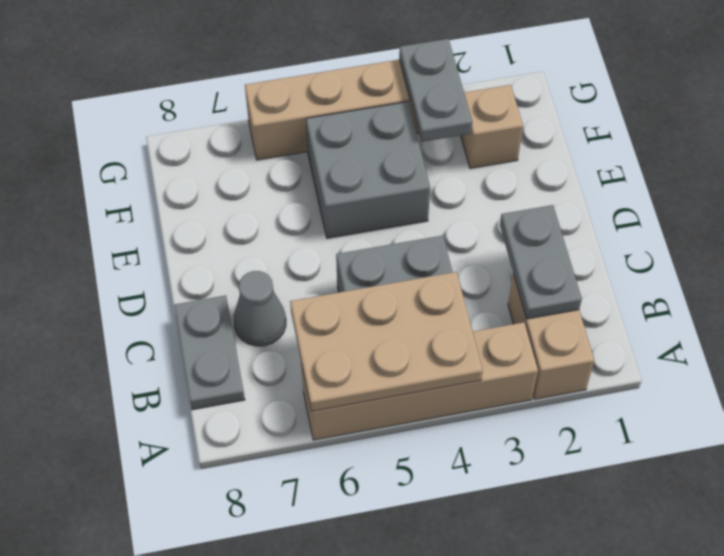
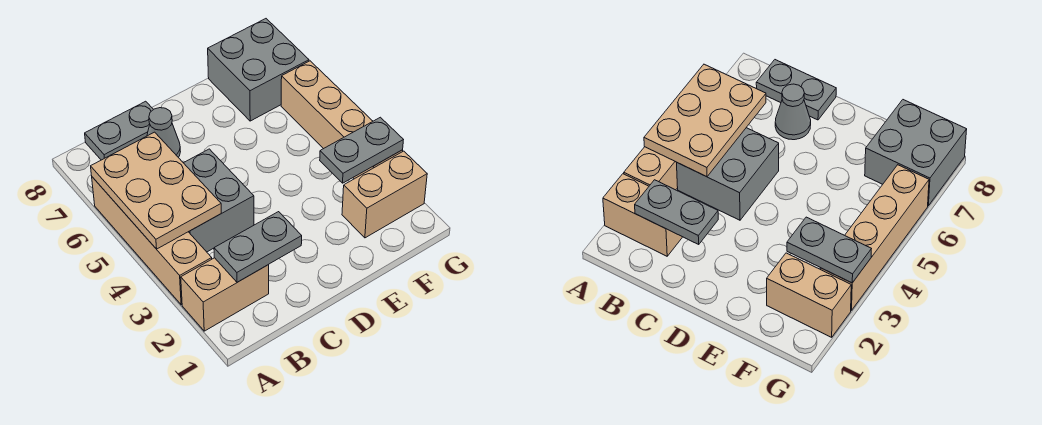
grey brick E4:F5 level 1 -> grey brick F7:G8 level 1
tan brick F2 level 1 -> tan brick F2:G2 level 1

